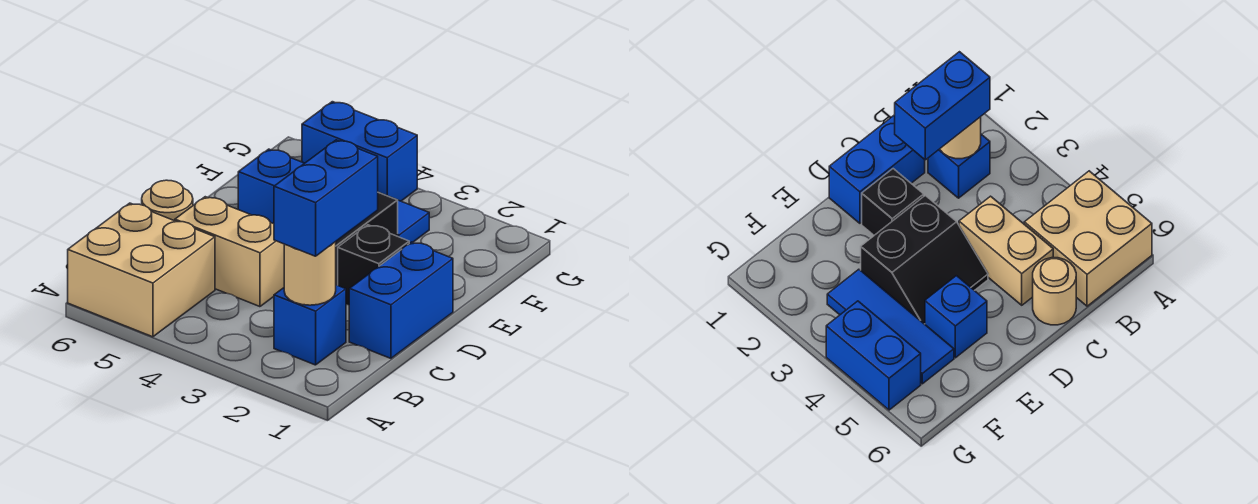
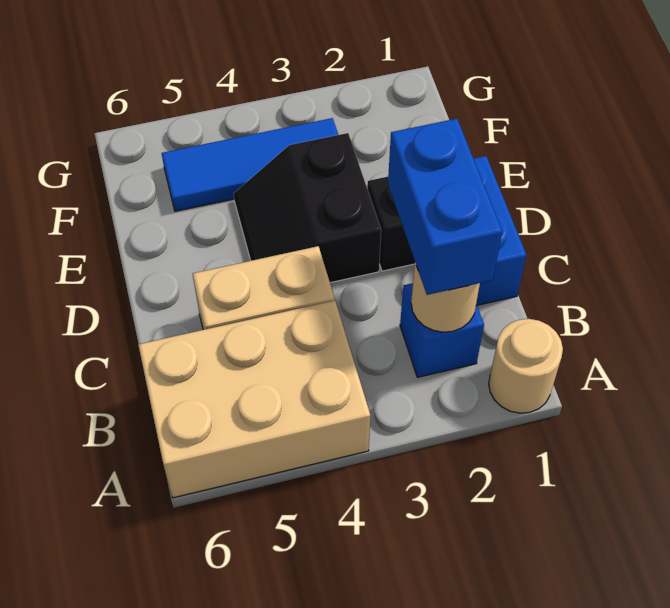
tan brick A5:B6 level 1 -> tan brick A4:B6 level 1
tan round brick C6 level 1 -> tan round brick A1 level 1
blue brick E5 level 1 -> none
blue brick G4:G5 level 1 -> none

